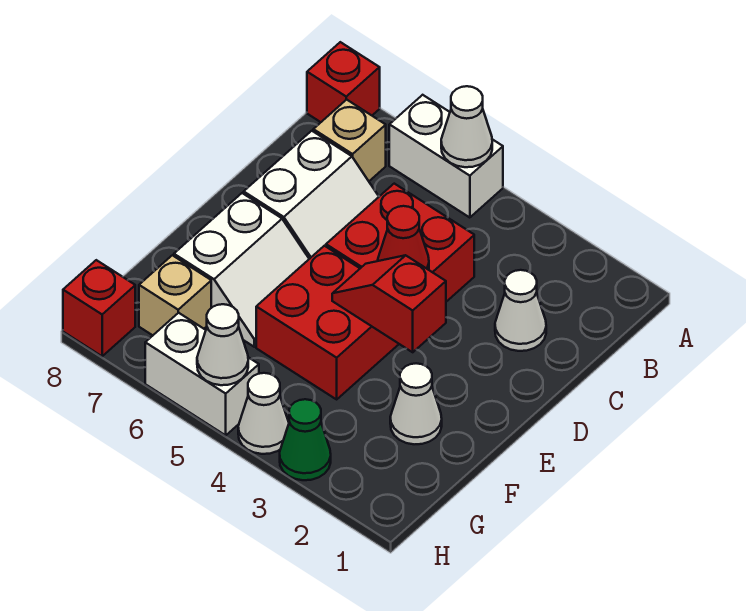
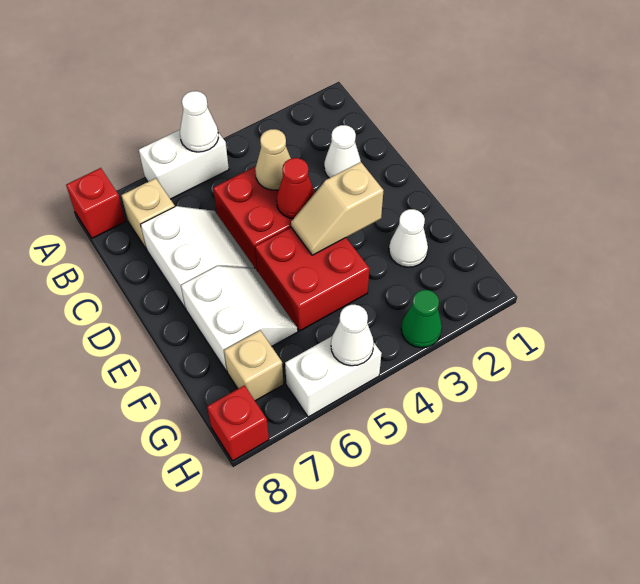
none -> tan cone C4 level 2
red slope E3:E4 level 2 top 3 -> tan slope E3:E4 level 2 top 3
white cone H4 level 1 -> none

